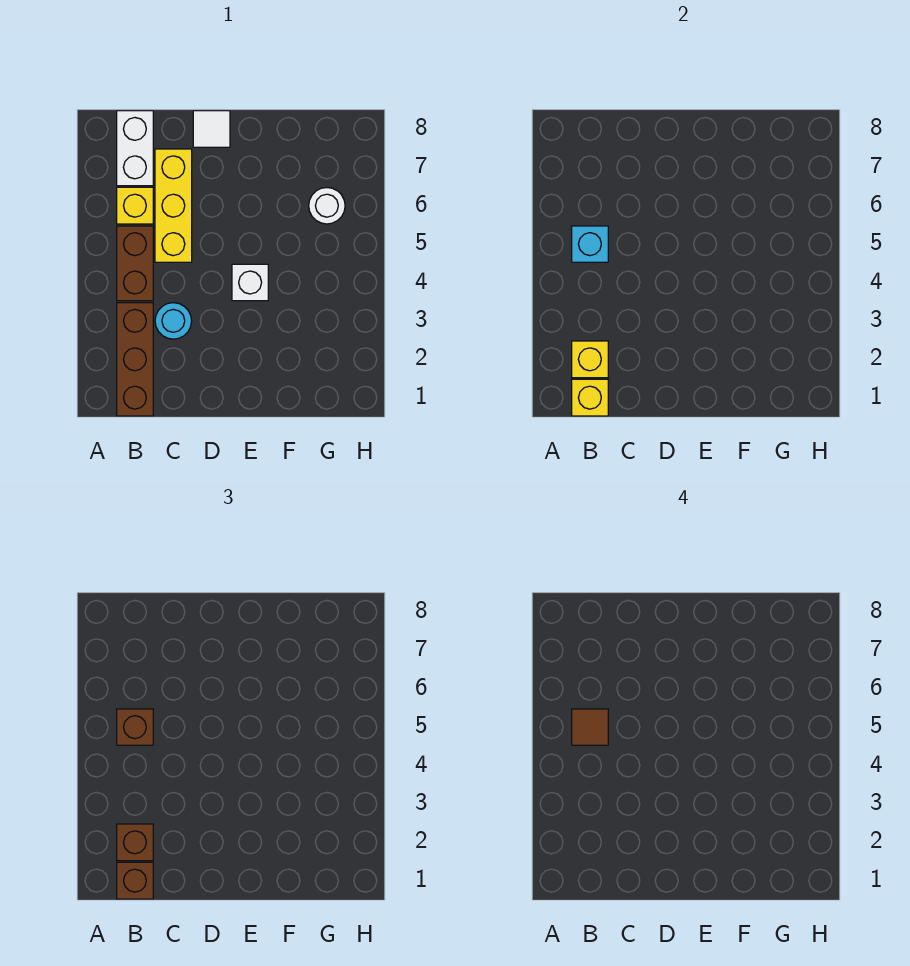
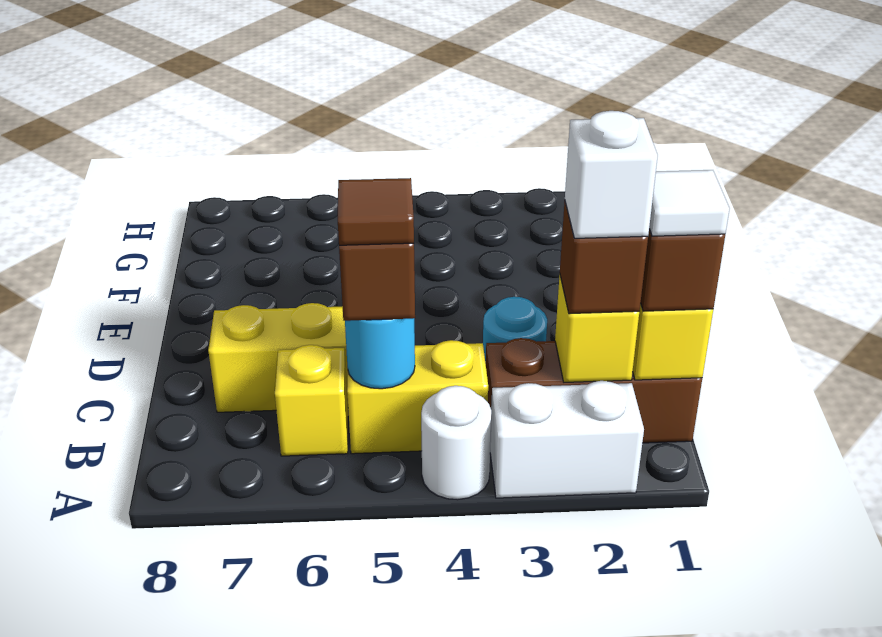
brown brick B4:B5 level 1 -> yellow brick B4:B5 level 1
cyan brick B5 level 2 -> cyan round brick B5 level 2
white brick B7:B8 level 1 -> white brick A2:A3 level 1
white tile D8 level 1 -> white tile B1 level 4
white brick E4 level 1 -> white brick B2 level 4
white round brick G6 level 1 -> white round brick A4 level 1

